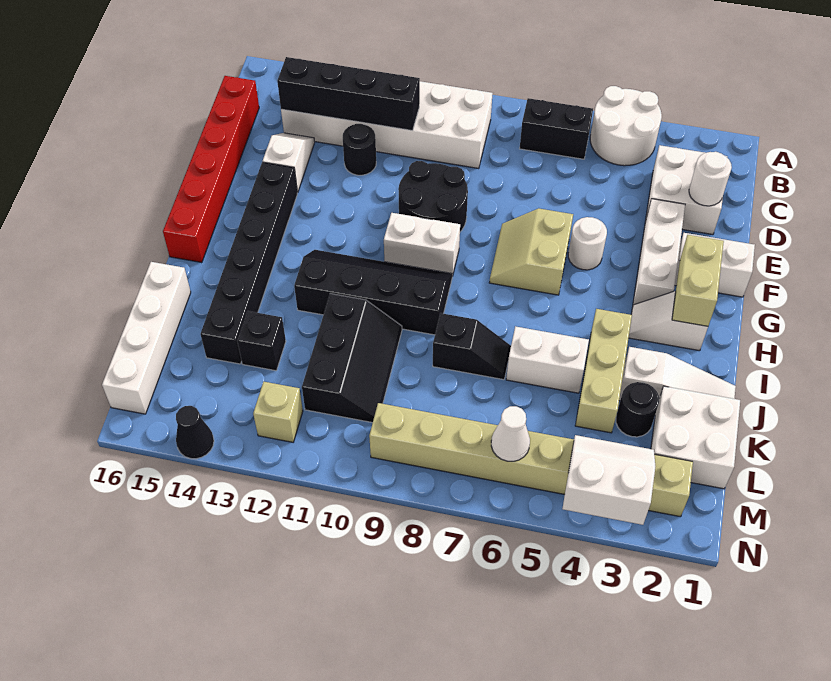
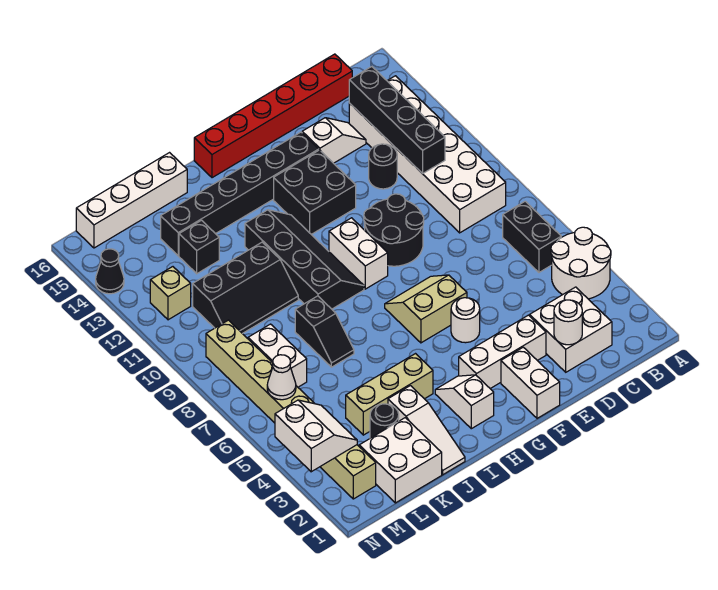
none -> black brick F12:G13 level 1
tan brick G2:H2 level 2 -> none
white brick J5:J6 level 1 -> white brick L7:L8 level 1

